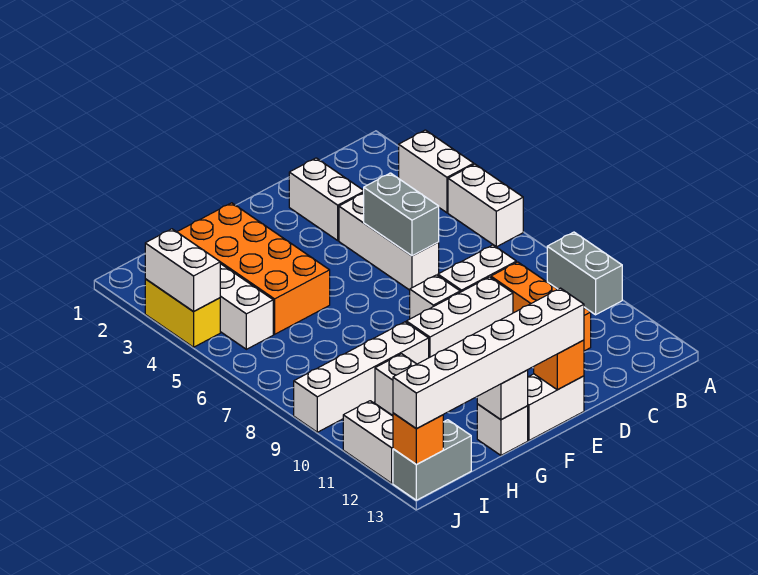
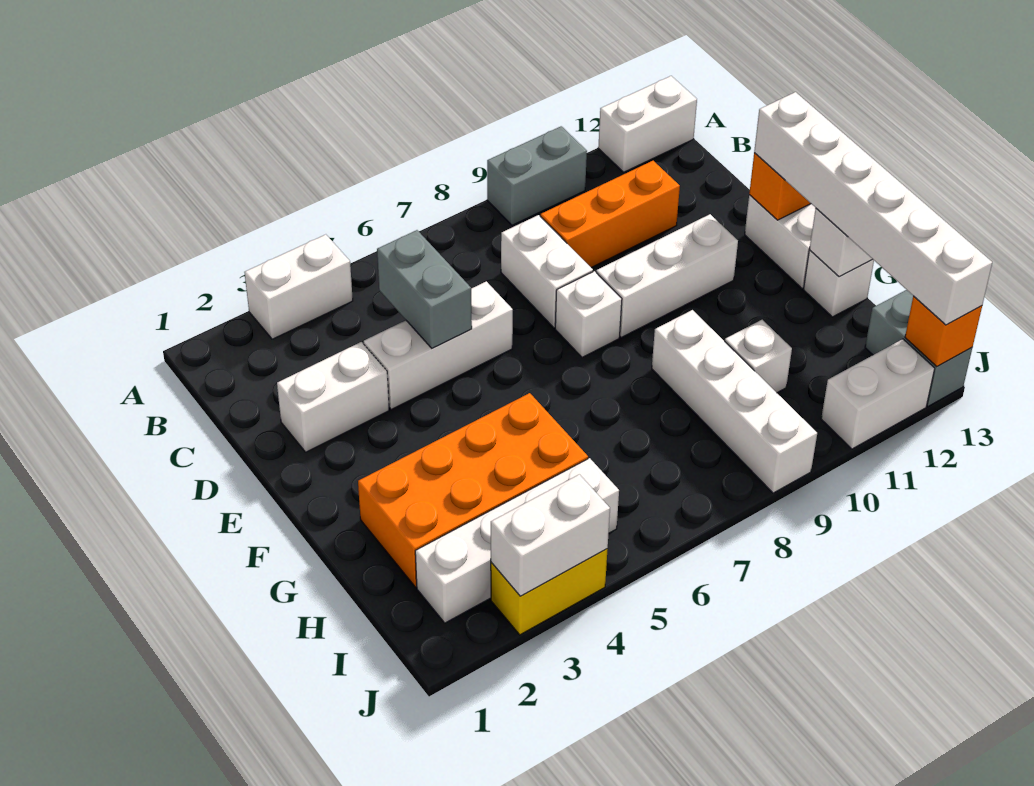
white brick A5:A6 level 1 -> white brick A12:A13 level 1
grey brick D5:D6 level 2 -> grey brick C5:D5 level 2
white brick D9:F9 level 1 -> white brick E9:E11 level 1

